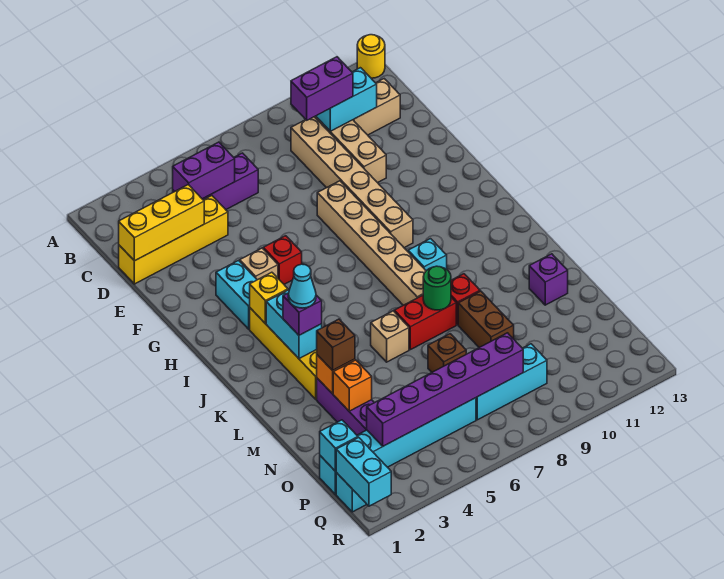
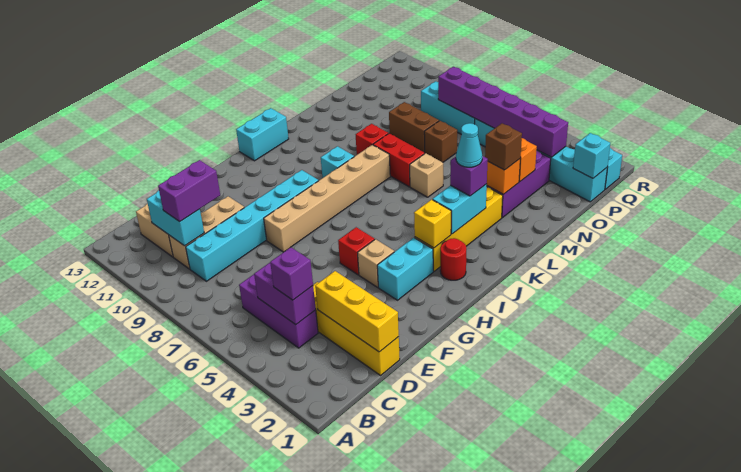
yellow round brick A13 level 1 -> none
tan brick C9:H9 level 1 -> cyan brick C9:H9 level 1
purple brick C9:C10 level 3 -> purple brick C10:D10 level 3
none -> red round brick I2 level 1
green round brick L8 level 2 -> none
brown brick M9:N9 level 1 -> brown brick N8:N9 level 1
purple brick M12 level 1 -> purple brick C4 level 3
cyan brick Q1:R1 level 2 -> cyan brick I13:J13 level 1

